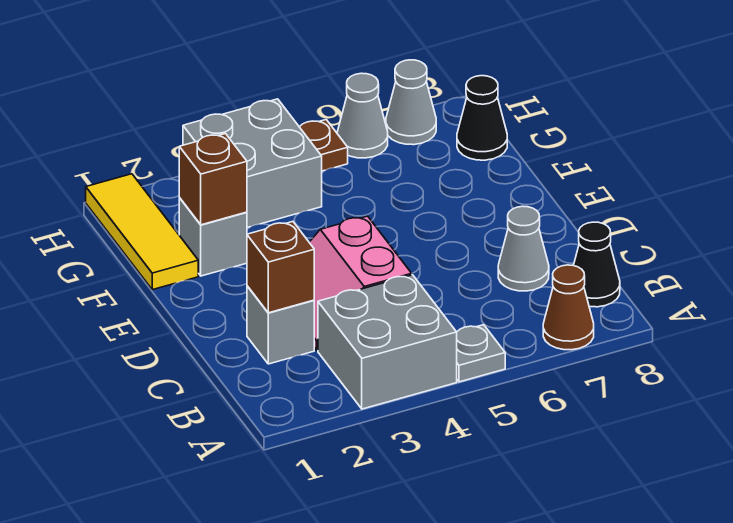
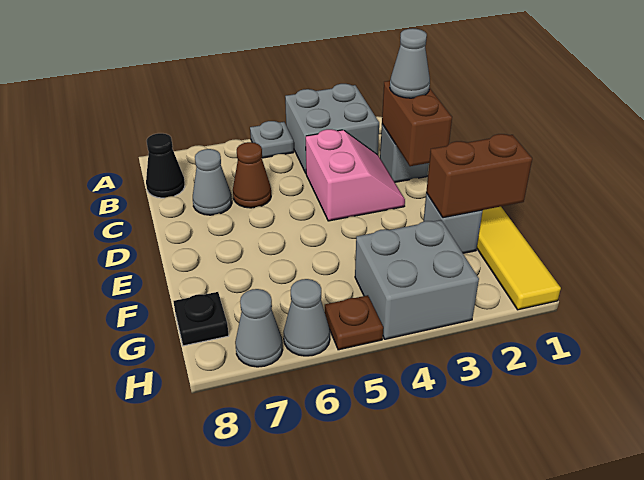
brown cone A7 level 1 -> brown cone C6 level 1
brown brick C2 level 2 -> brown brick C2:D2 level 2
none -> grey cone C2 level 3
brown brick F2 level 2 -> brown brick F1:F2 level 2
black cone G8 level 1 -> black plate G8 level 1

